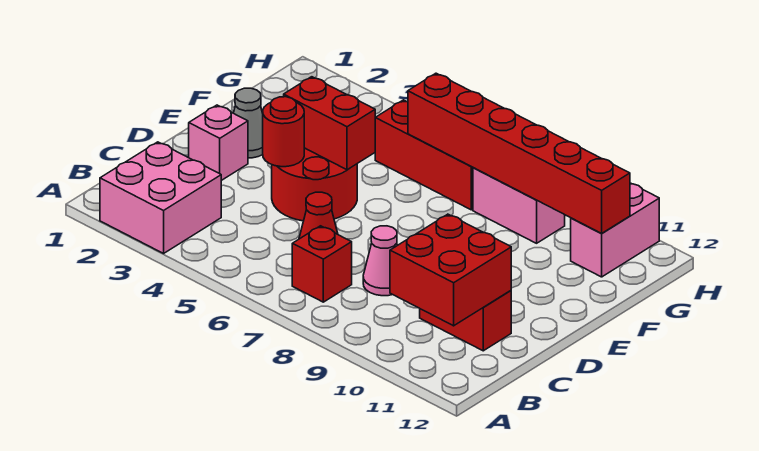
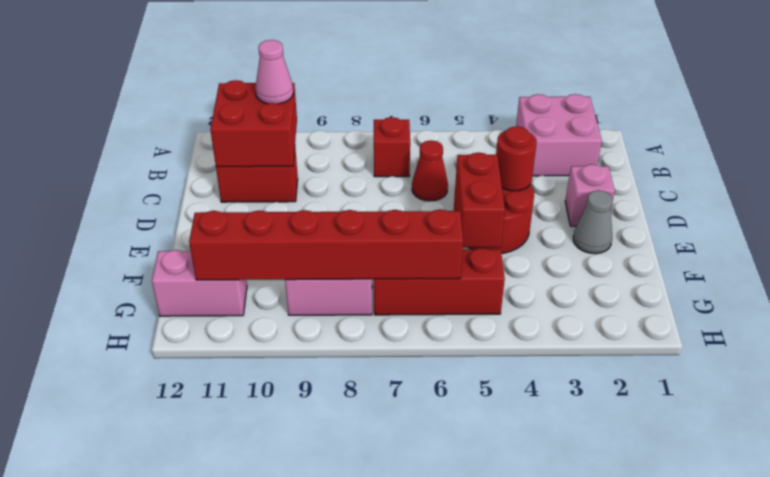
pink cone C8 level 1 -> pink cone B10 level 3
red brick E4:E5 level 2 -> red brick E5:F5 level 2
pink brick G11:H11 level 1 -> pink brick G11:G12 level 1

